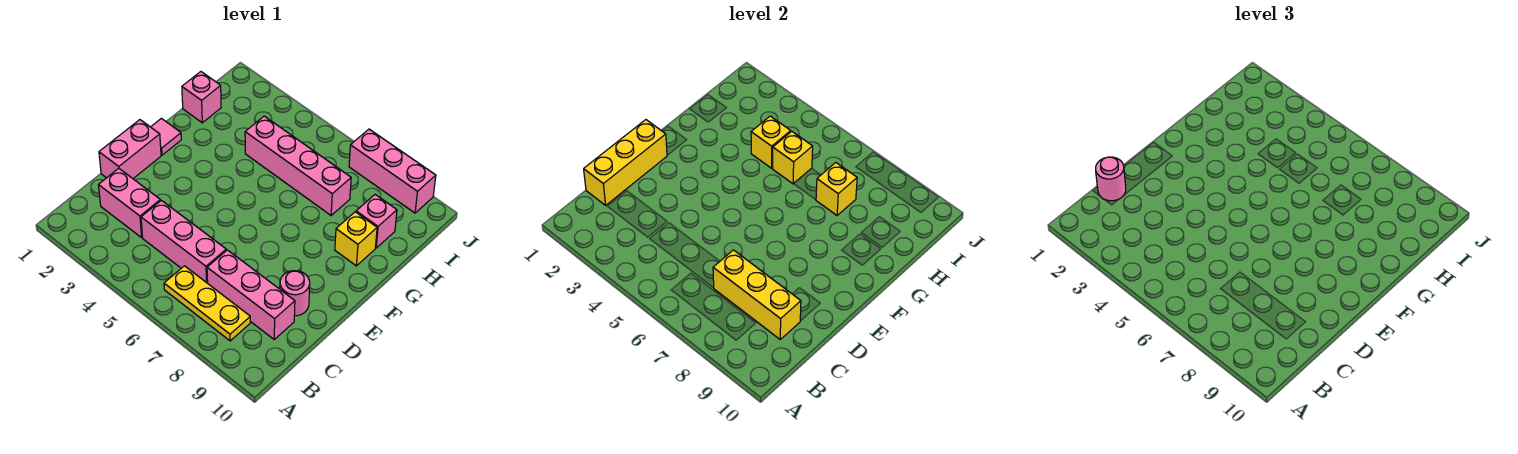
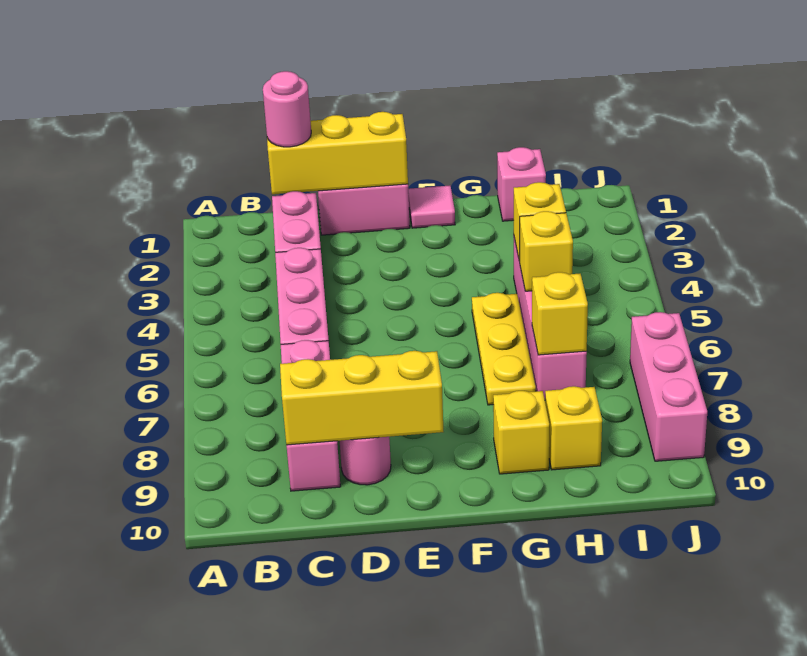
yellow plate B6:B8 level 1 -> yellow plate G5:G7 level 1
yellow brick C7:C9 level 2 -> yellow brick C9:E9 level 2
pink brick H9 level 1 -> yellow brick H9 level 1

